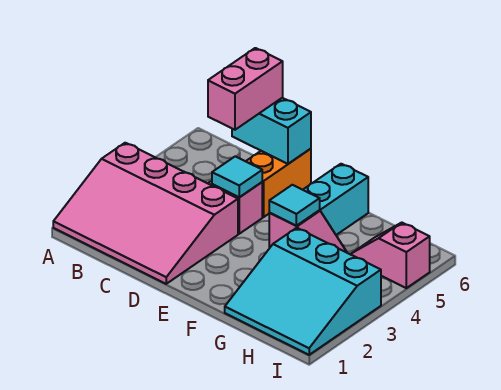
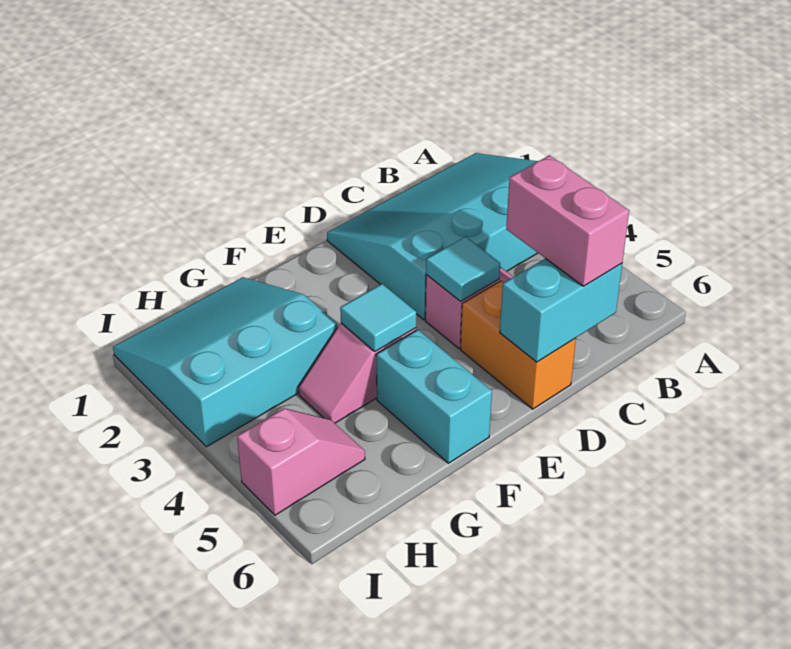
pink slope A1:D3 level 1 top 3 -> cyan slope A1:D3 level 1 top 3

